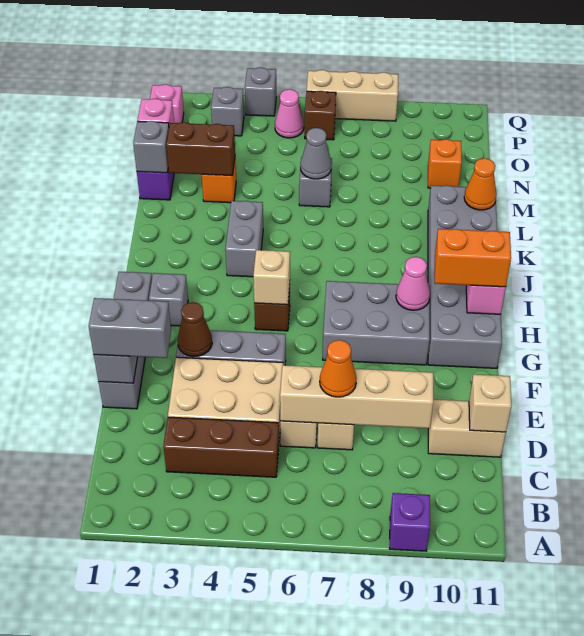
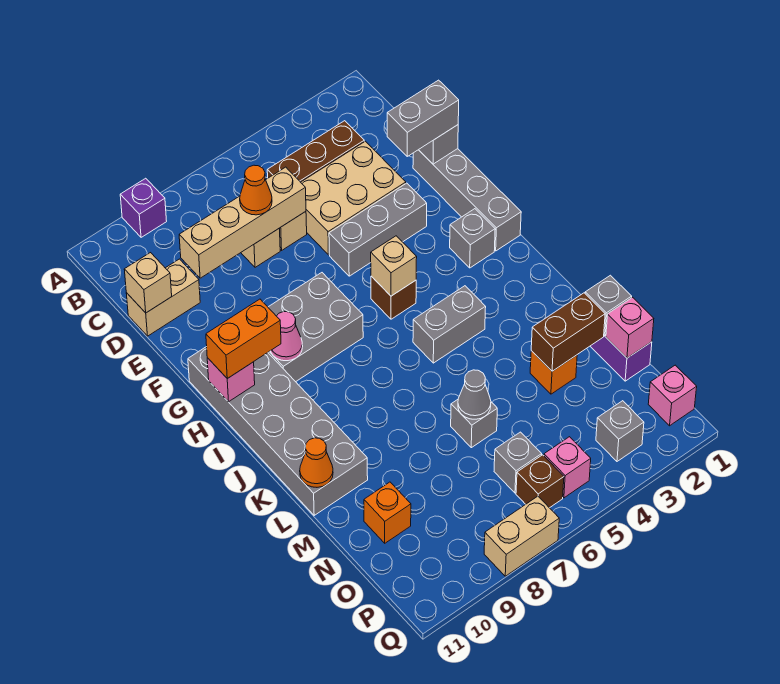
brown cone F3 level 2 -> none
grey brick J4:K4 level 1 -> grey brick J4:J5 level 1
pink cone P5 level 1 -> pink brick P5 level 1
grey brick Q4 level 1 -> grey brick O6 level 1
tan brick Q6:Q8 level 1 -> tan brick Q7:Q8 level 1

